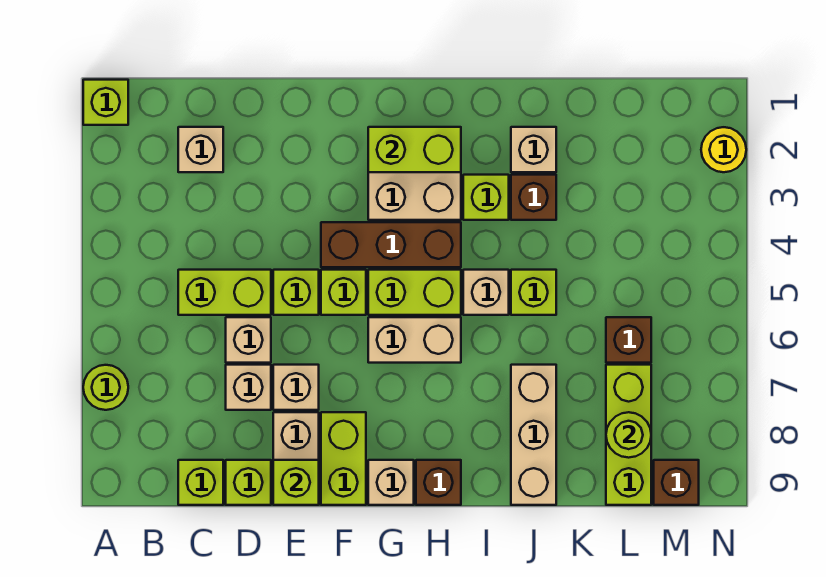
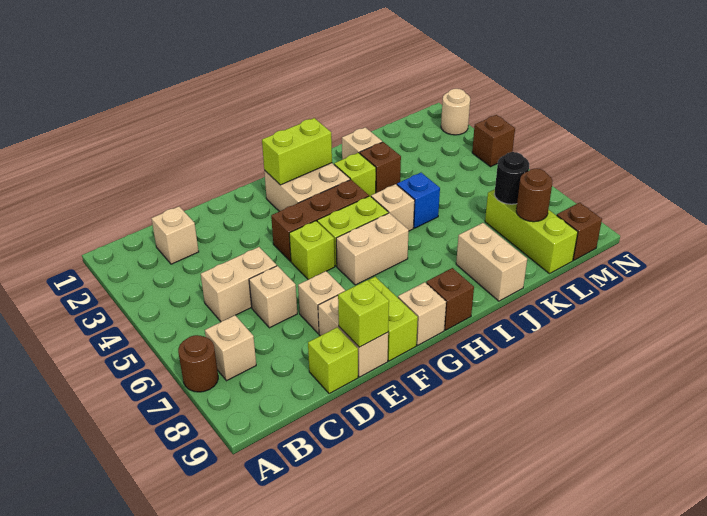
lime brick A1 level 1 -> none
lime round brick A7 level 1 -> brown round brick A7 level 1
lime brick C5:D5 level 1 -> tan brick C5:D5 level 1
lime brick C9 level 1 -> none
tan brick D7 level 1 -> tan brick B7 level 1
lime brick E5 level 1 -> none
lime brick J5 level 1 -> blue brick J5 level 1
tan brick J7:J9 level 1 -> tan brick J8:J9 level 1
brown brick L6 level 1 -> brown brick N4 level 1
none -> black round brick L7 level 2
lime round brick L8 level 2 -> brown round brick L8 level 2
yellow round brick N2 level 1 -> tan round brick N2 level 1

